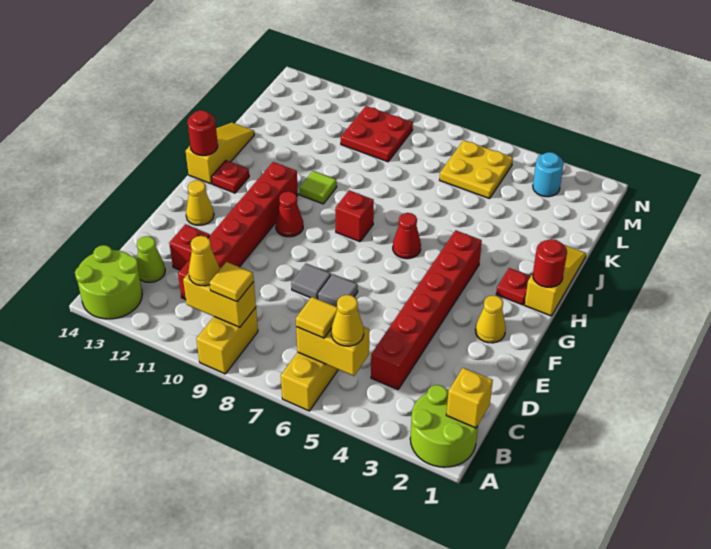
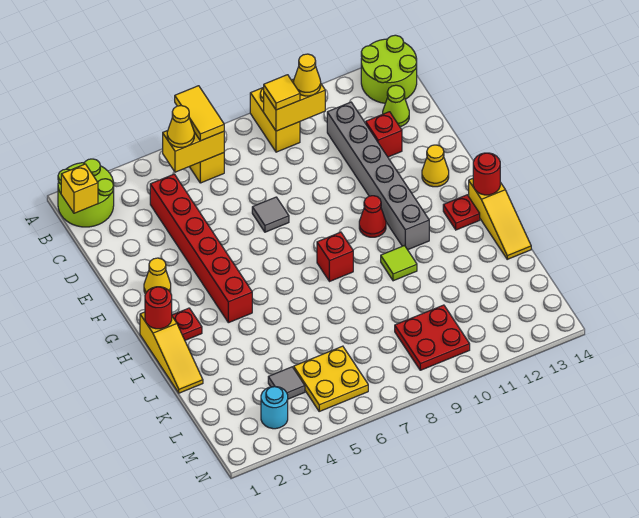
yellow tile B6 level 3 -> yellow tile A6:B6 level 3
red brick C11:H11 level 1 -> grey brick C11:H11 level 1
grey tile E8 level 1 -> grey tile L4 level 1
red cone H6 level 1 -> none

